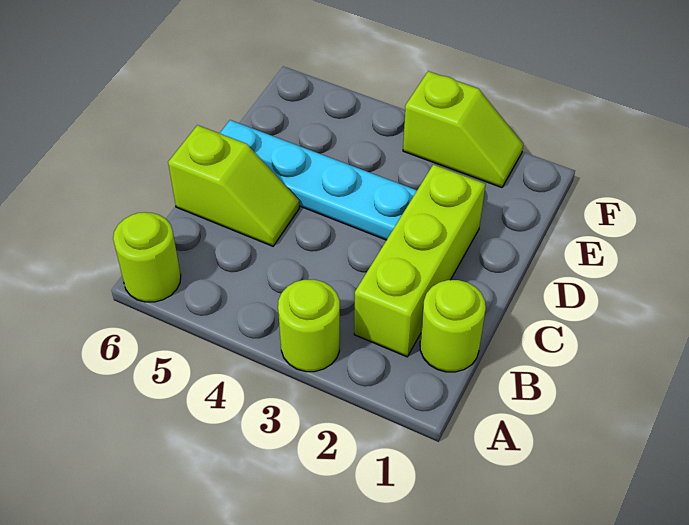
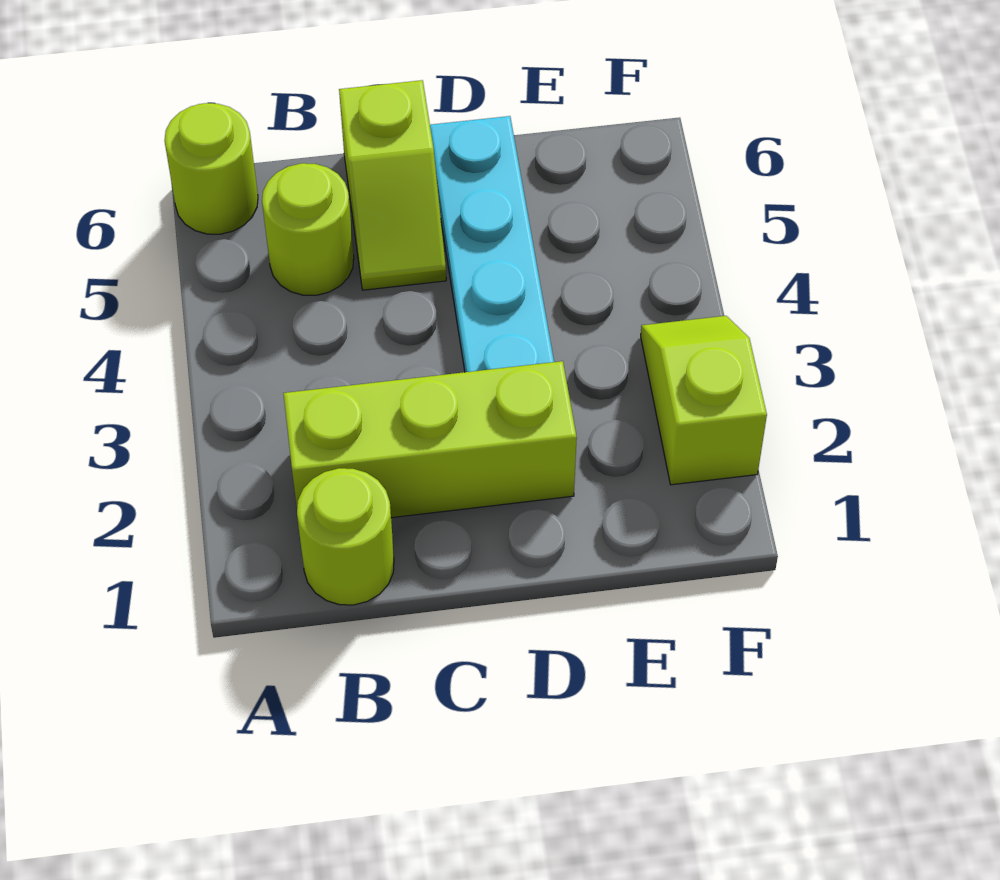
lime round brick A3 level 1 -> lime round brick B5 level 1
lime slope F2:F3 level 1 top 3 -> lime slope F2:F3 level 1 top 2

